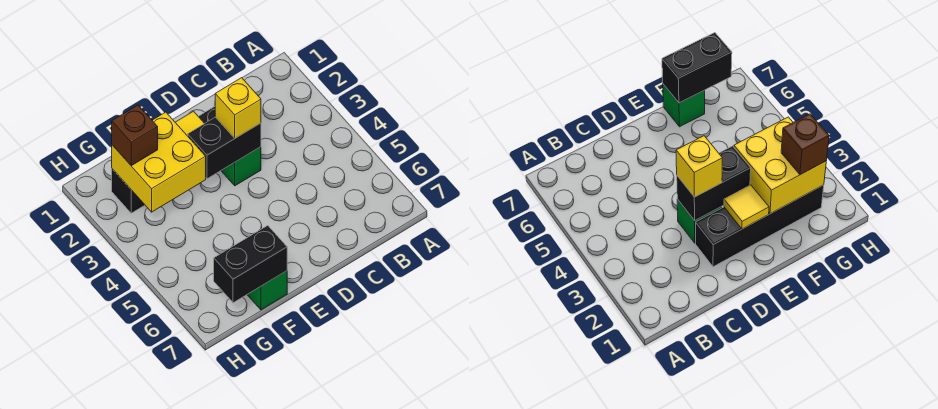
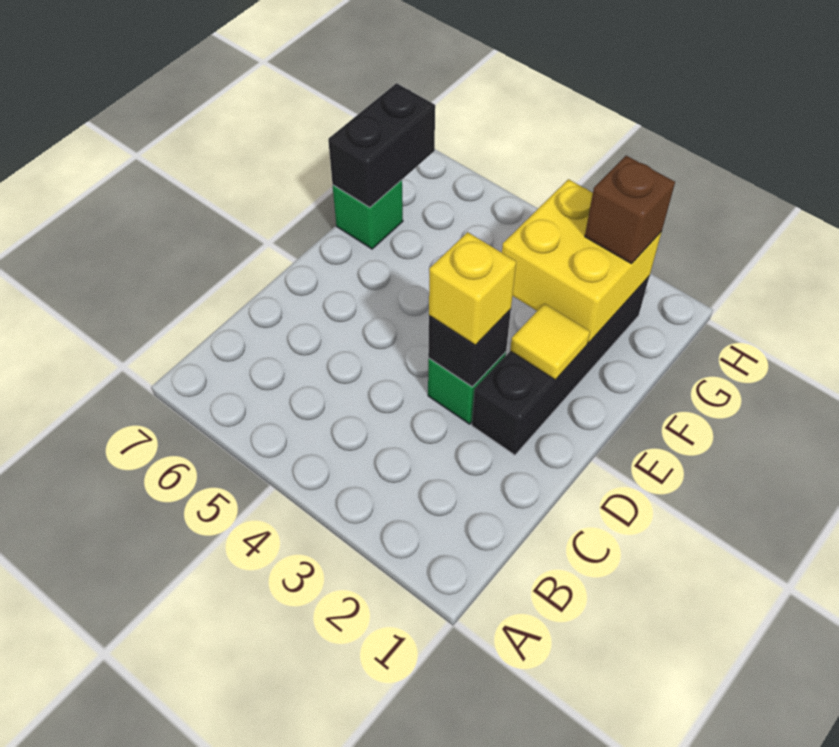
black brick D3:E3 level 2 -> black brick D3 level 2

